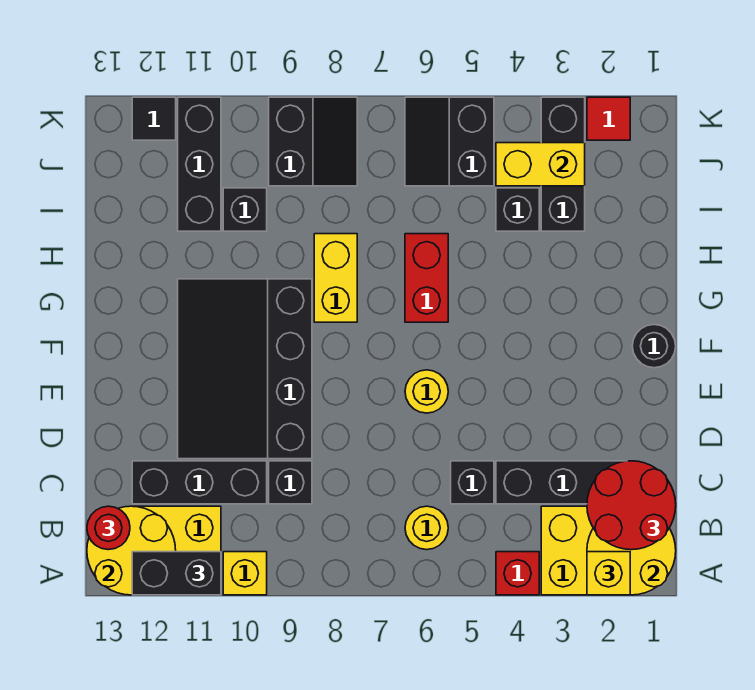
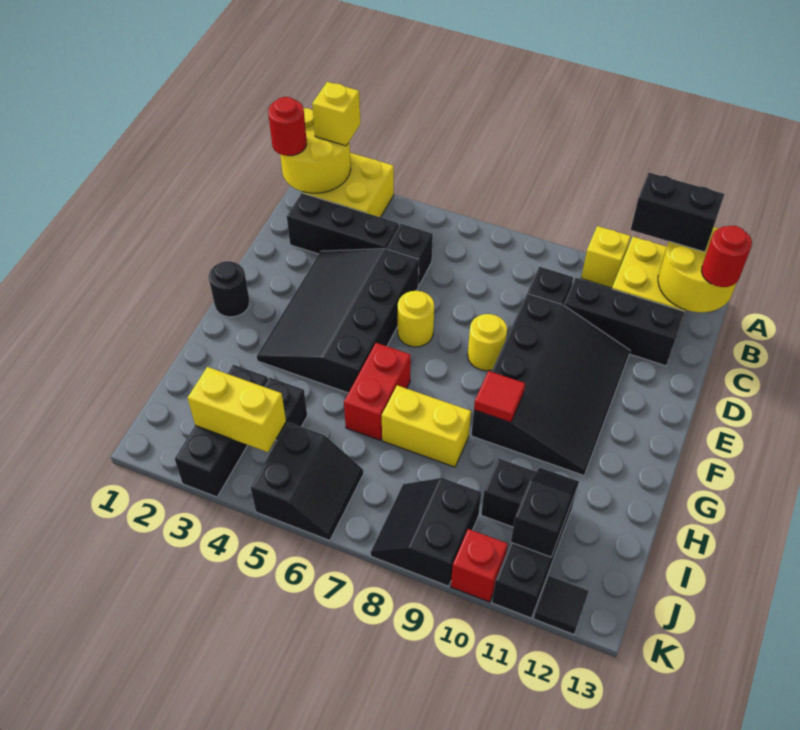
red brick A4 level 1 -> red brick K10 level 1
red round brick B1:C2 level 3 -> red round brick B1 level 3
yellow round brick B6 level 1 -> yellow round brick E8 level 1
none -> black slope D3:G5 level 1 top 5
yellow brick G8:H8 level 1 -> yellow brick H7:H8 level 1
none -> black slope I11:J11 level 2 top J
red tile K2 level 1 -> red tile G9 level 2

